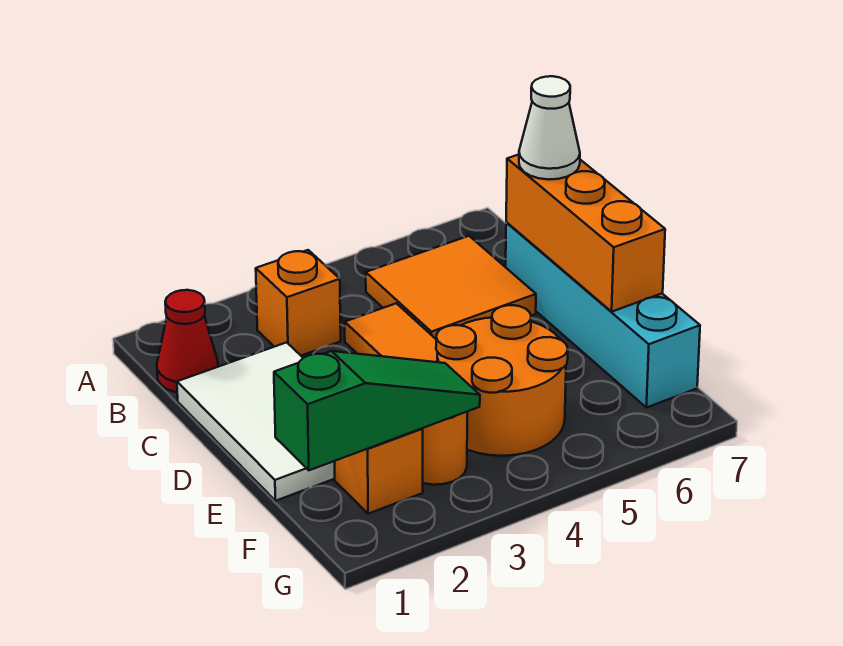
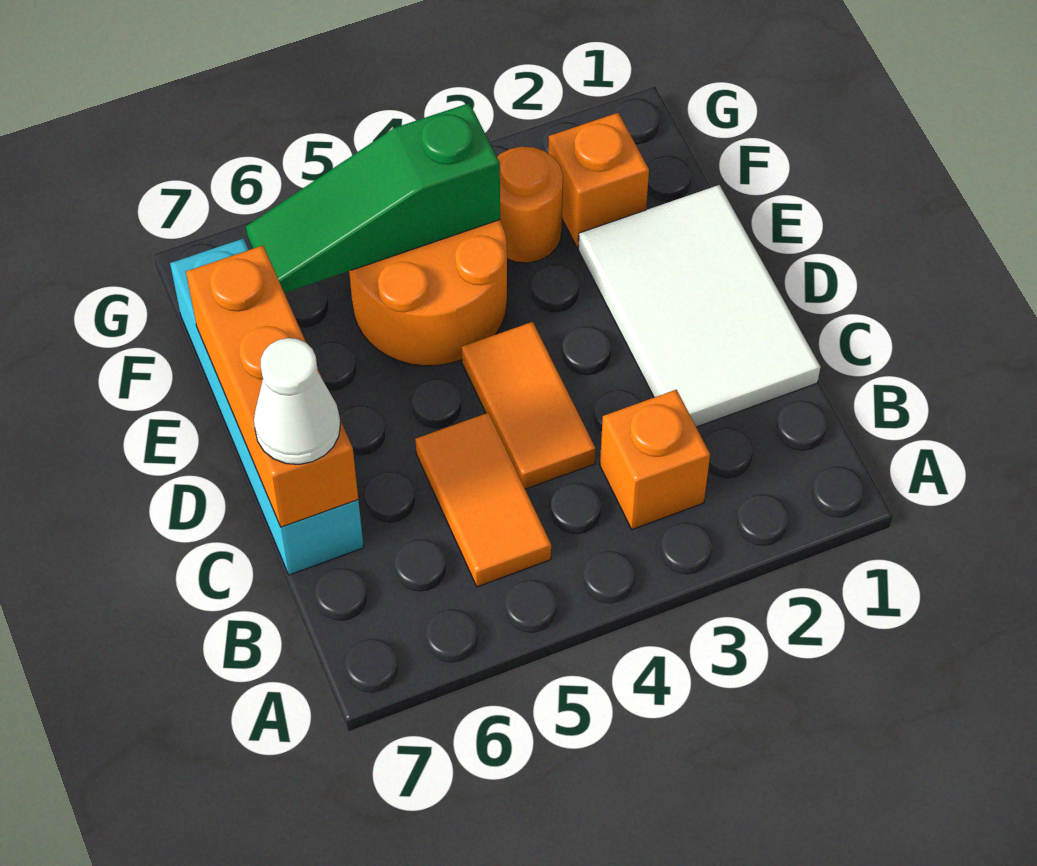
red cone B1 level 1 -> none
orange tile B5:C6 level 1 -> orange tile B5:C5 level 1
green slope F1:F3 level 2 top 1 -> green slope F4:F6 level 2 top 4

